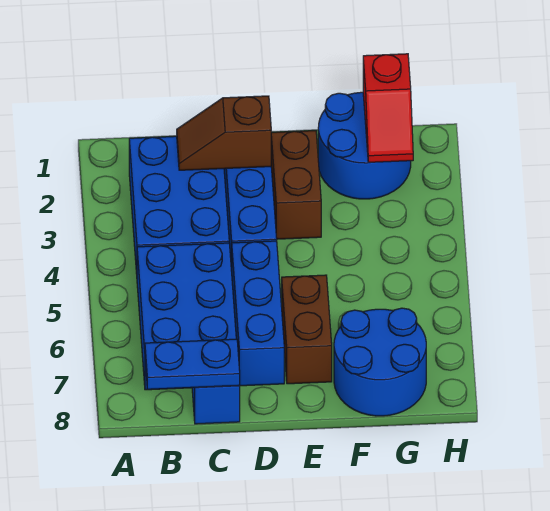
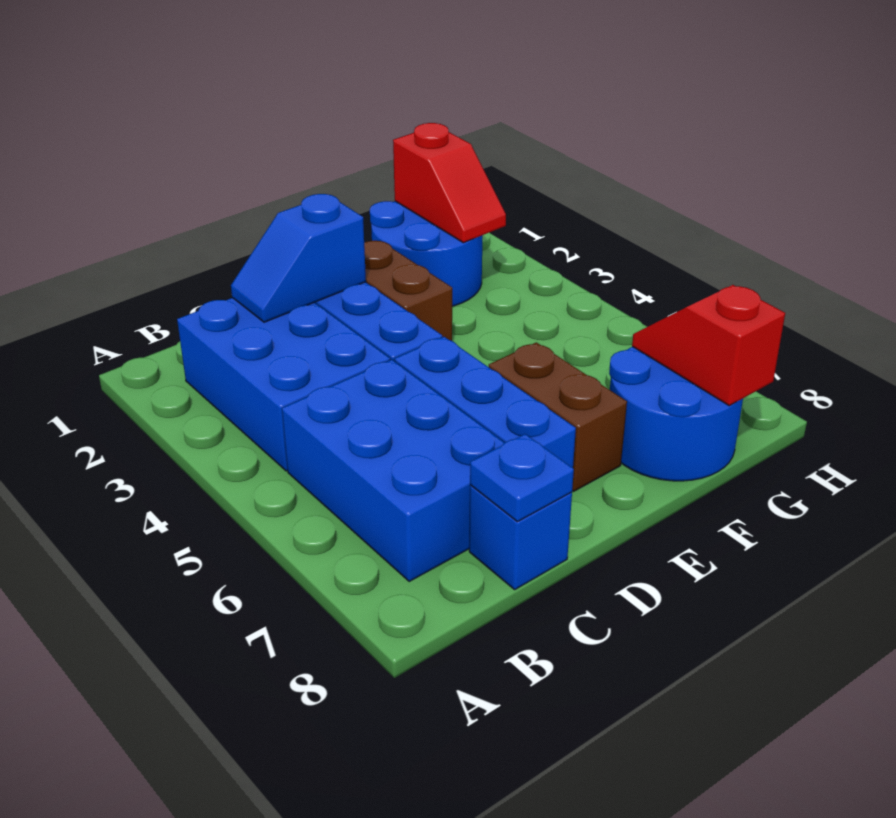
blue plate B8:C8 level 2 -> blue plate C8 level 2
brown slope C2:D2 level 2 top D -> blue slope C2:D2 level 2 top D
none -> red slope G7:G8 level 2 top 8

